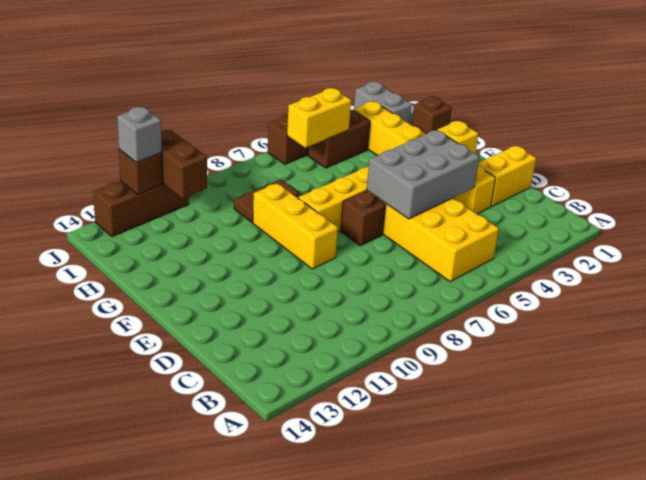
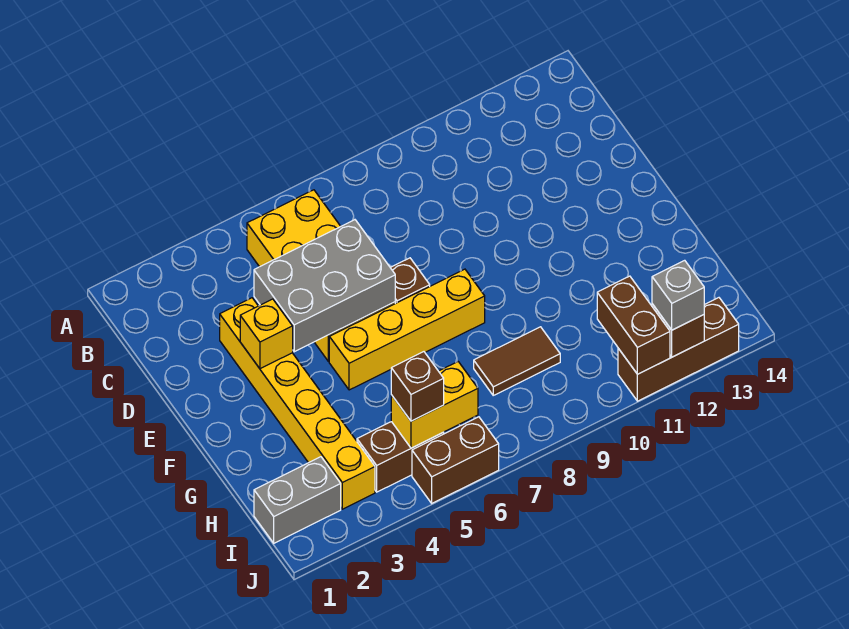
yellow brick D1:D2 level 1 -> none
yellow brick E9:G9 level 1 -> none
brown brick H1 level 1 -> brown brick I5 level 3
grey brick I2:J2 level 1 -> grey brick I1:I2 level 1

